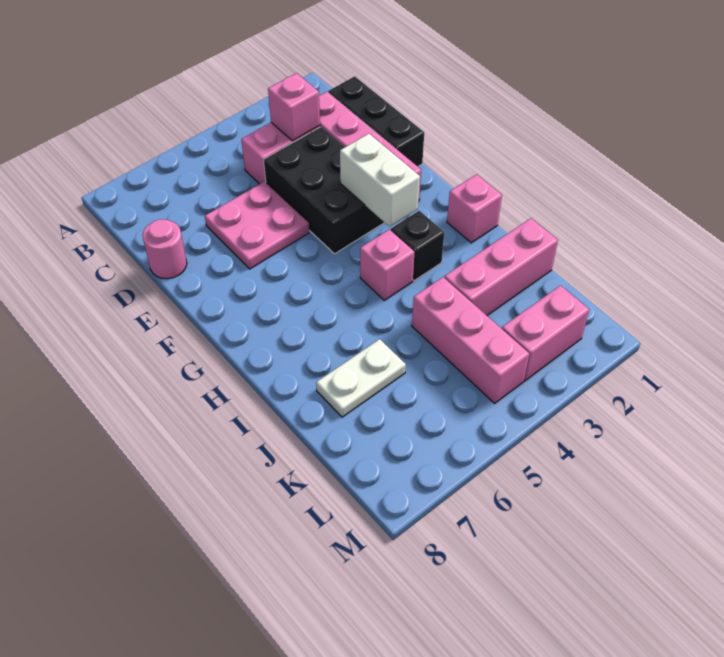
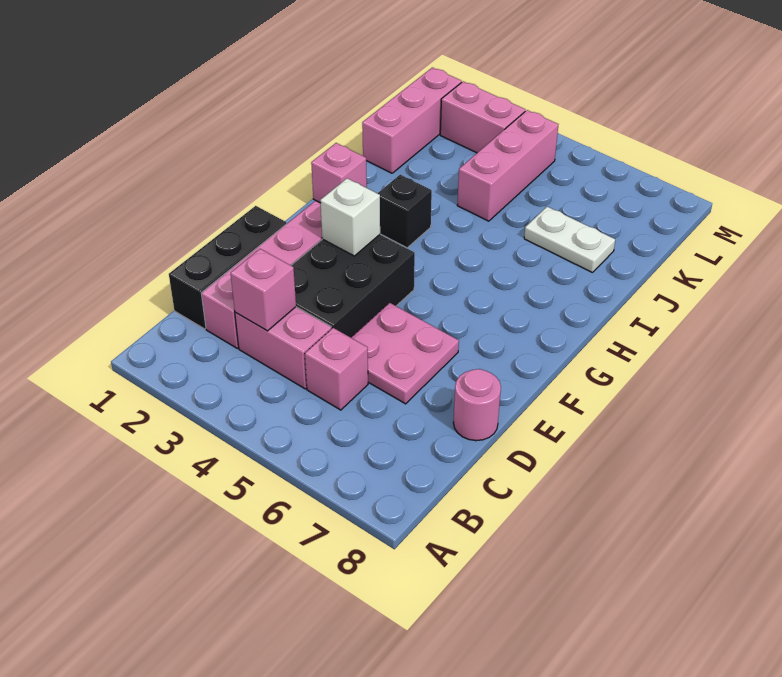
white brick F3:G3 level 2 -> white brick F3 level 2
pink brick H4 level 1 -> pink brick C5 level 1
pink brick J1:J3 level 1 -> pink brick J1:L1 level 1

